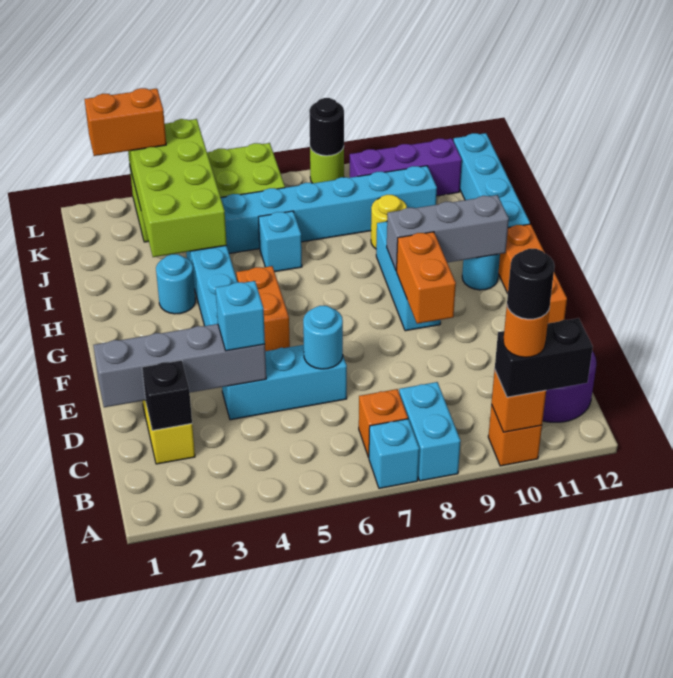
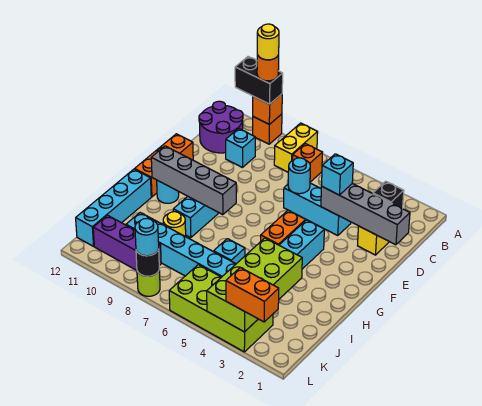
cyan brick A7 level 1 -> cyan brick C10 level 1
cyan brick A8:B8 level 1 -> yellow brick A8:B8 level 1
black round brick A10 level 5 -> yellow round brick A10 level 5
orange brick E9:F9 level 2 -> none
grey brick G9:G11 level 2 -> grey brick G8:G11 level 2
cyan round brick H3 level 1 -> cyan round brick L8 level 3

